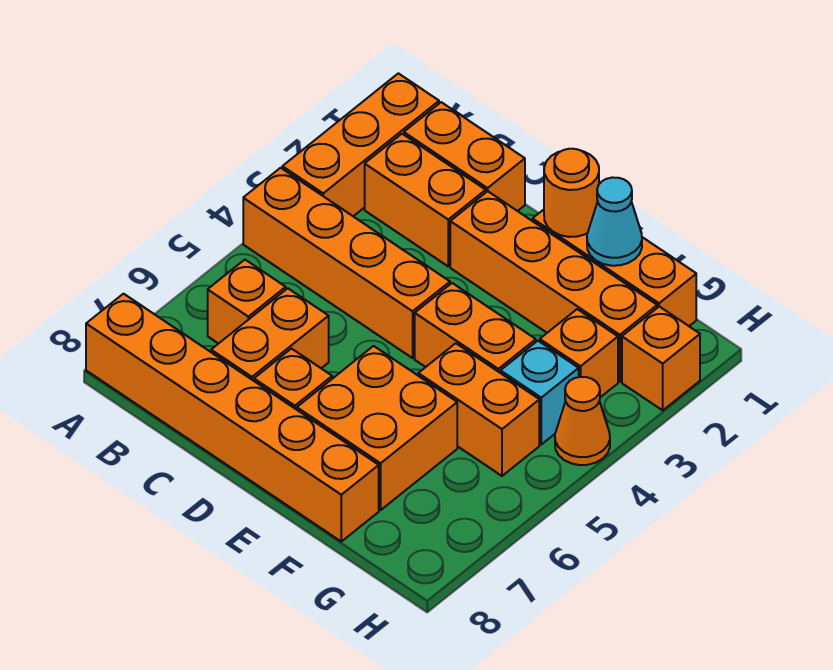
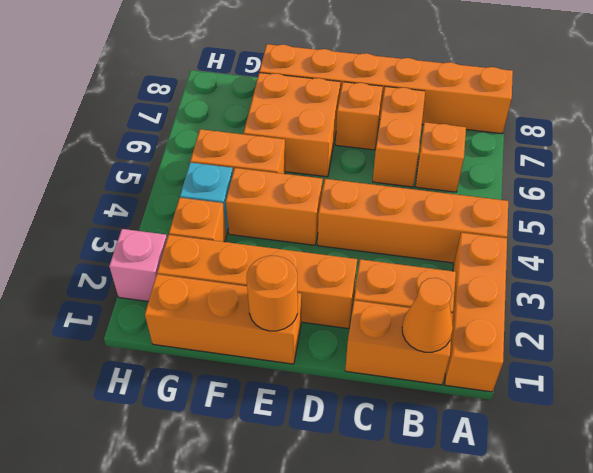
cyan cone F1 level 2 -> none
orange brick H2 level 1 -> pink brick H2 level 1
orange cone H4 level 1 -> orange cone B1 level 2

